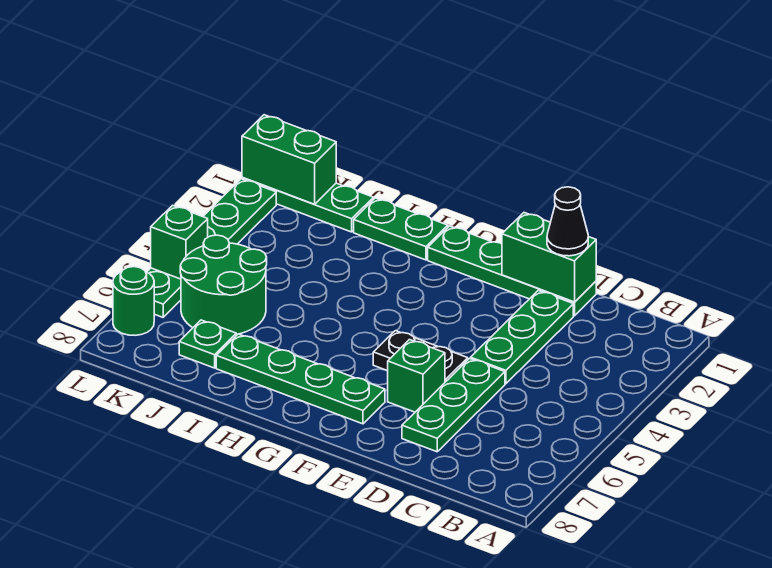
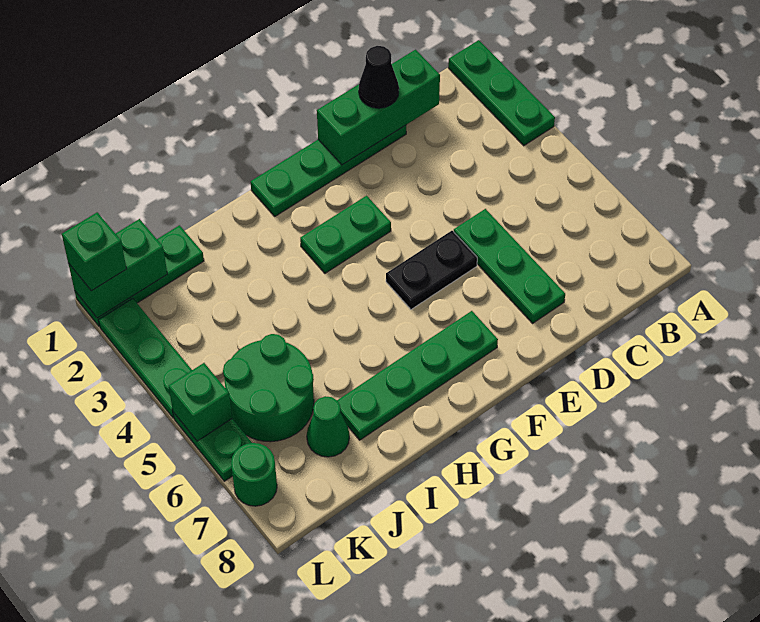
green brick D1:E1 level 2 -> green brick C1:E1 level 2
green plate D2:D4 level 1 -> green plate A1:A3 level 1
green brick E6 level 1 -> green brick L1 level 3
green plate H1:I1 level 1 -> green plate F3:G3 level 1
green plate J7 level 1 -> green cone J7 level 1

